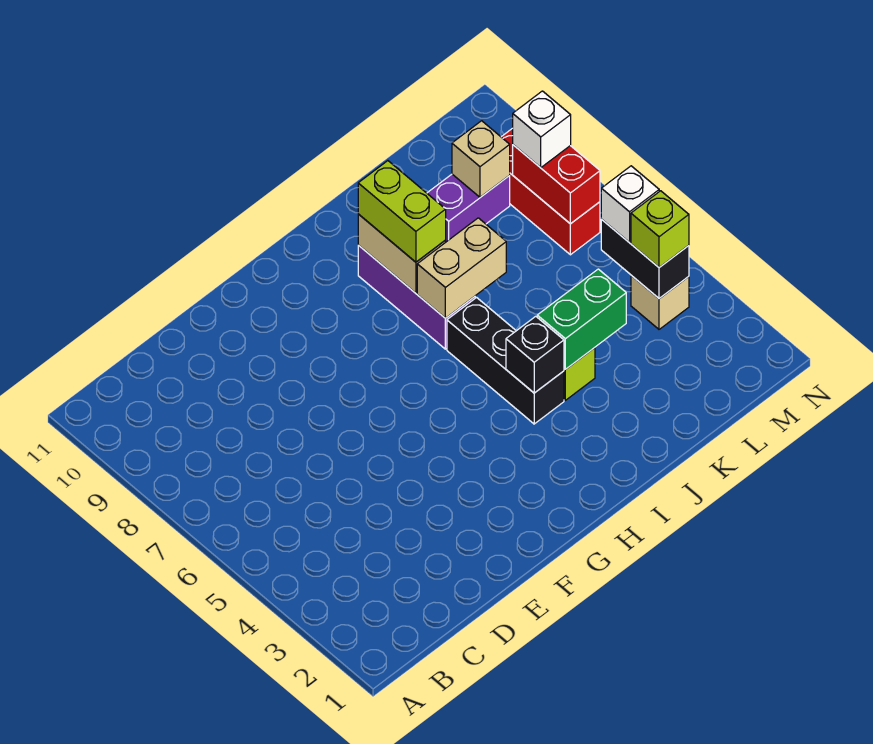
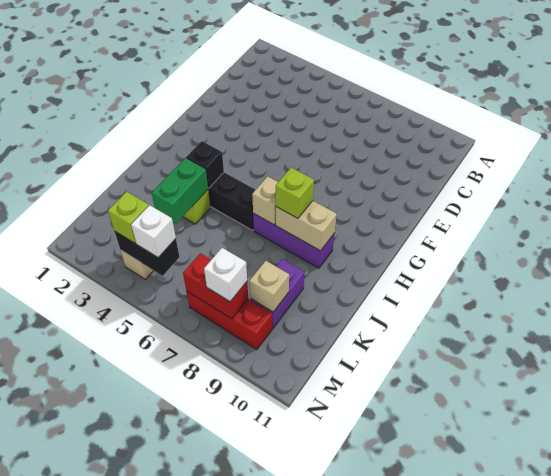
tan brick I7:J7 level 2 -> tan brick I7 level 2
lime brick I8:I9 level 3 -> lime brick I8 level 3

